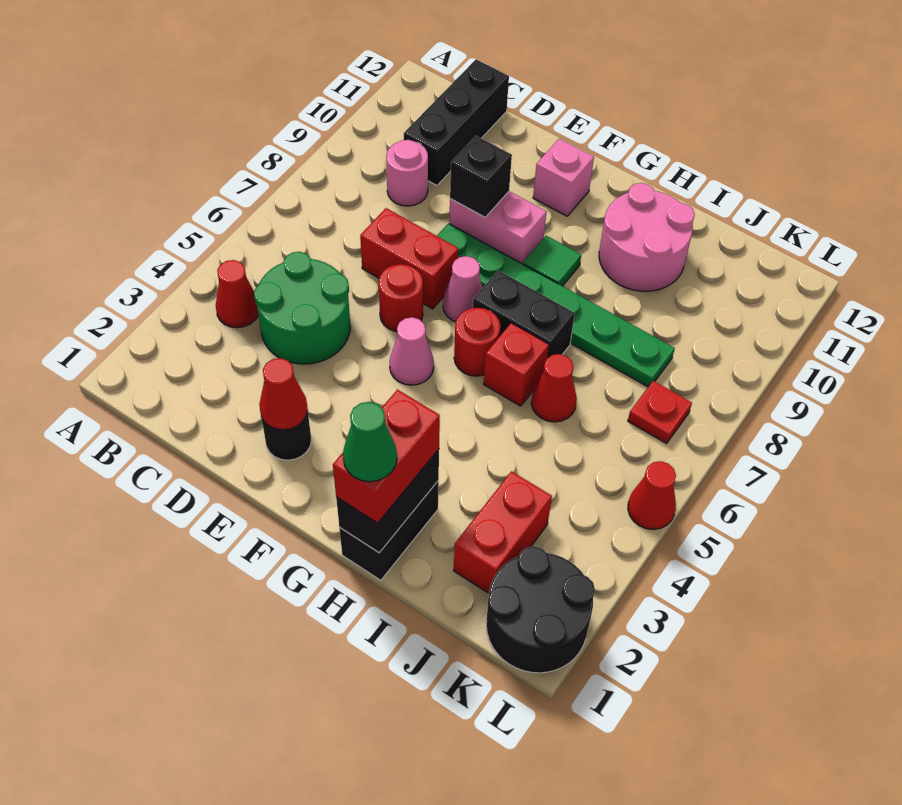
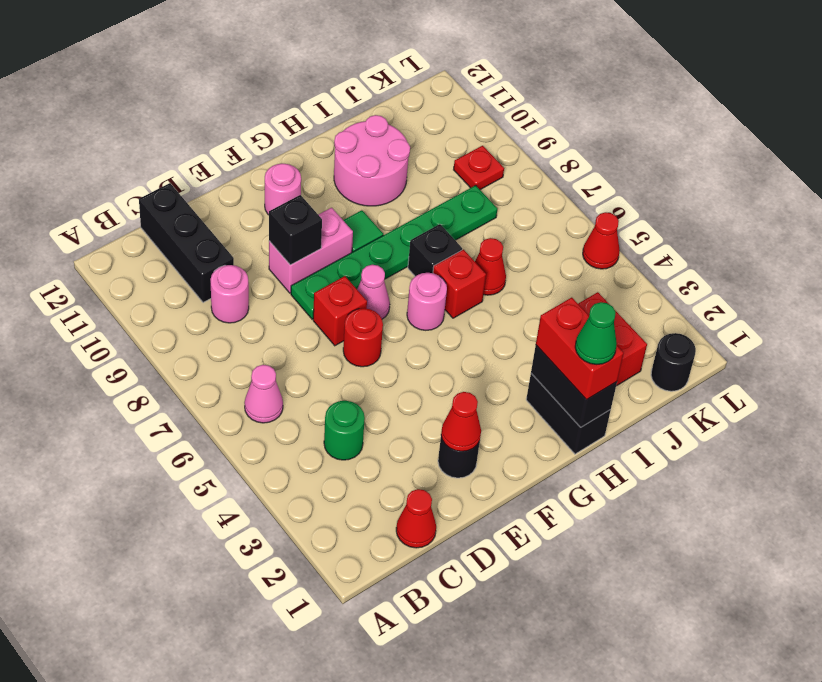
red cone B4 level 1 -> red cone C1 level 1
green round brick C4:D5 level 1 -> green round brick C4 level 1
red brick D7:E7 level 1 -> red brick E7 level 1
pink cone F5 level 1 -> pink cone B6 level 1
pink brick F11 level 1 -> pink round brick F11 level 1
red round brick G6 level 1 -> pink round brick G6 level 1
black brick G7:H7 level 1 -> black brick H7 level 1
black round brick K1:L2 level 1 -> black round brick K1 level 1
red plate K7 level 1 -> red plate K9 level 1

